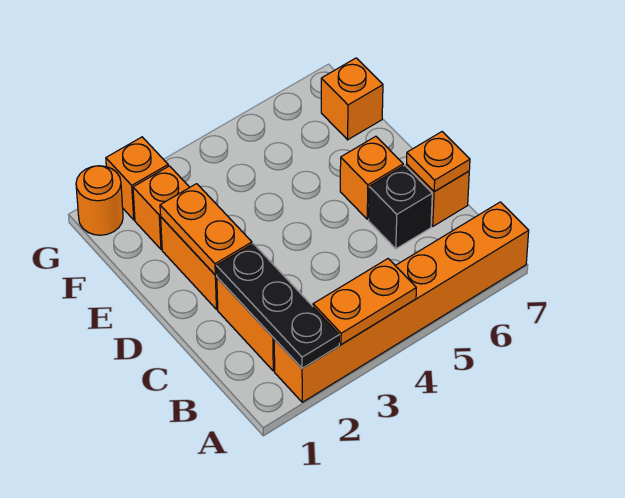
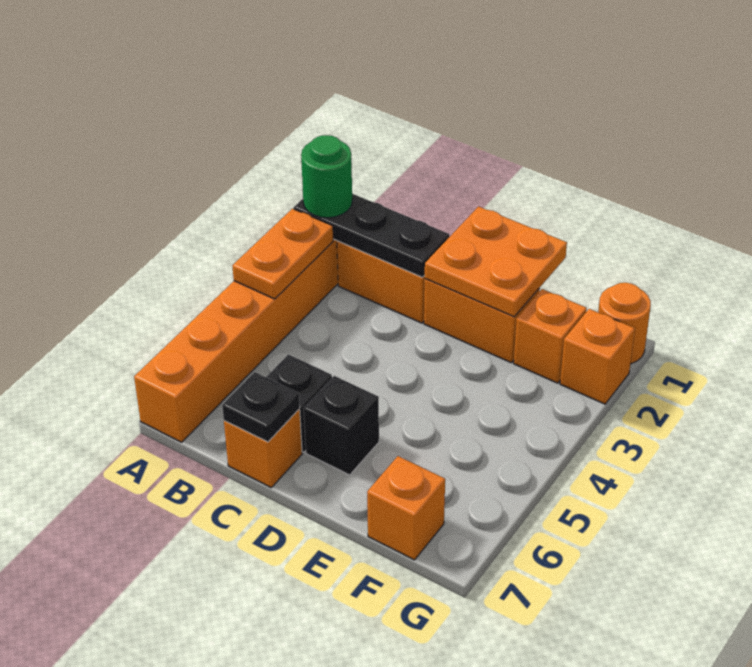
none -> green round brick A2 level 3
orange plate C7 level 2 -> black plate C7 level 2
orange plate D2:E2 level 2 -> orange plate D1:E2 level 2
orange brick D6 level 1 -> black brick D6 level 1

